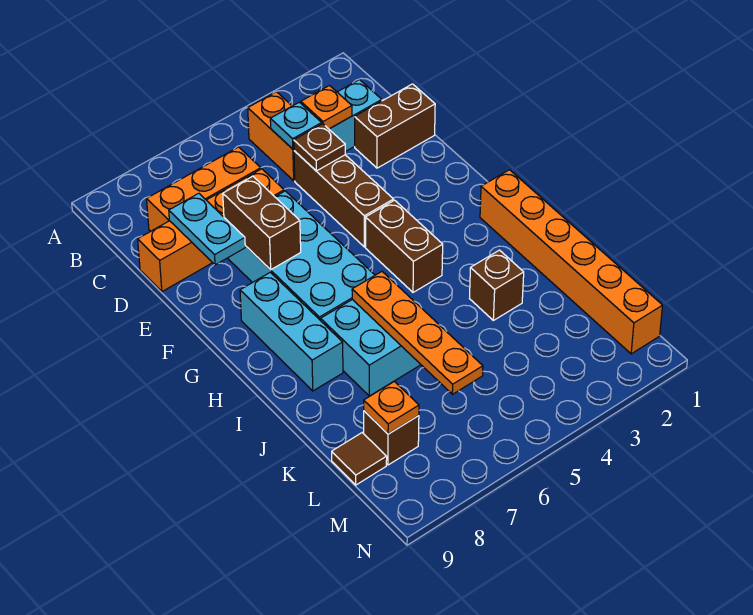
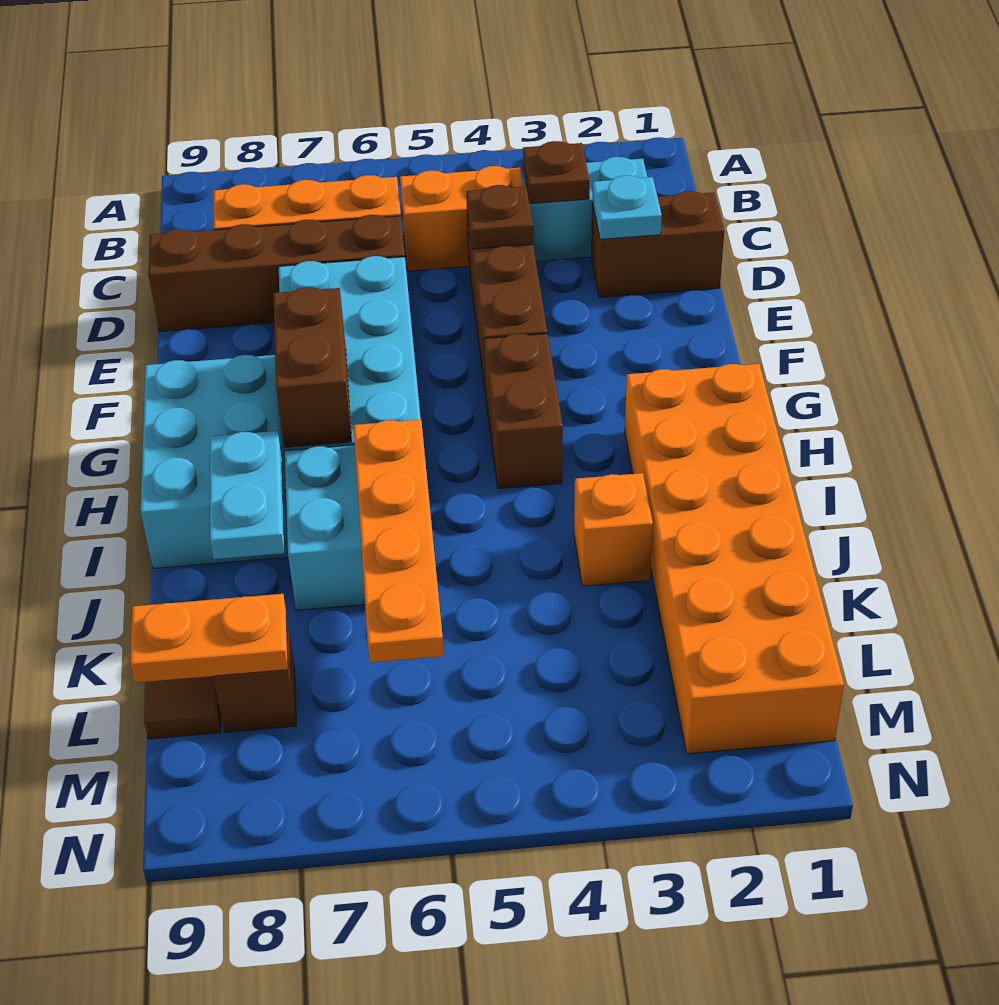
orange brick B4:C4 level 1 -> orange brick C4:C5 level 1
orange plate C3 level 2 -> brown plate C3 level 2
cyan plate C4 level 2 -> cyan plate D2 level 2
orange brick D6:D9 level 1 -> brown brick D6:D9 level 1
cyan plate D8:E8 level 2 -> cyan plate I8:J8 level 2
brown brick E7:F7 level 2 -> brown brick G7:H7 level 2
cyan brick G8:I8 level 1 -> cyan brick G8:I9 level 1
orange brick H1:M1 level 1 -> orange brick H1:M2 level 1
brown brick J3 level 1 -> orange brick J3 level 1
orange plate L8 level 2 -> orange plate L8:L9 level 2

